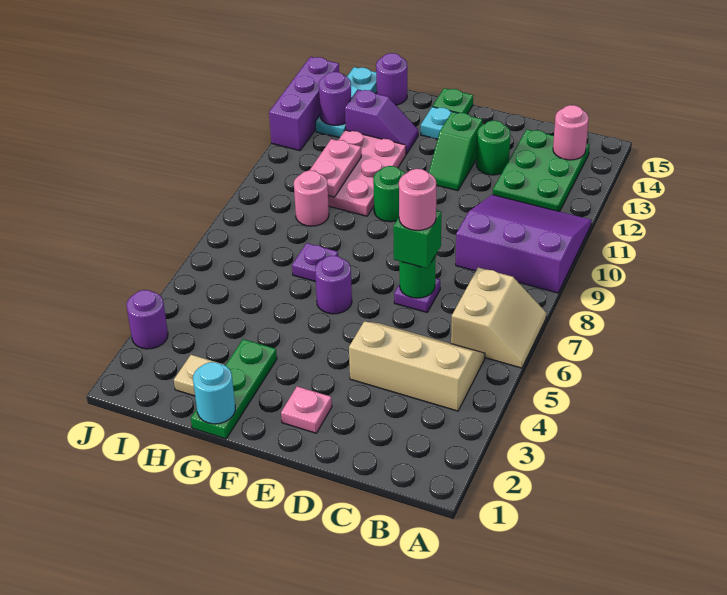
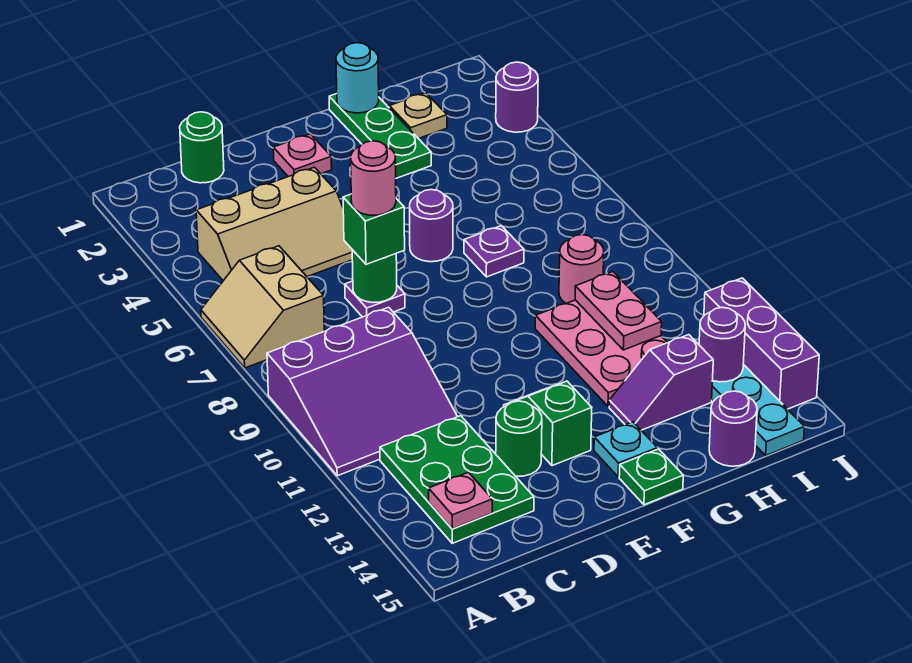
pink round brick B14 level 2 -> pink plate B14 level 2
green round brick F10 level 1 -> green round brick C1 level 1

